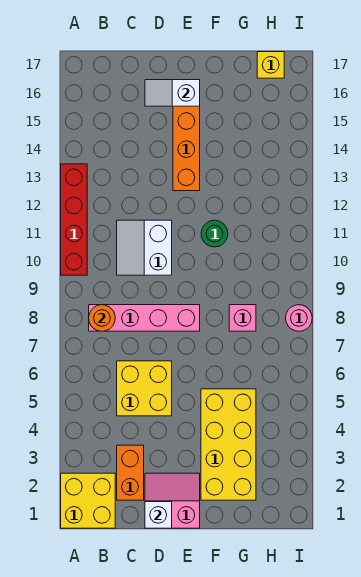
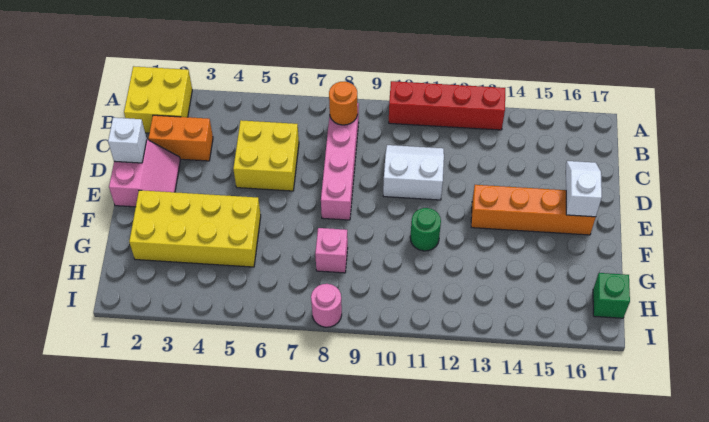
yellow brick H17 level 1 -> green brick H17 level 1

